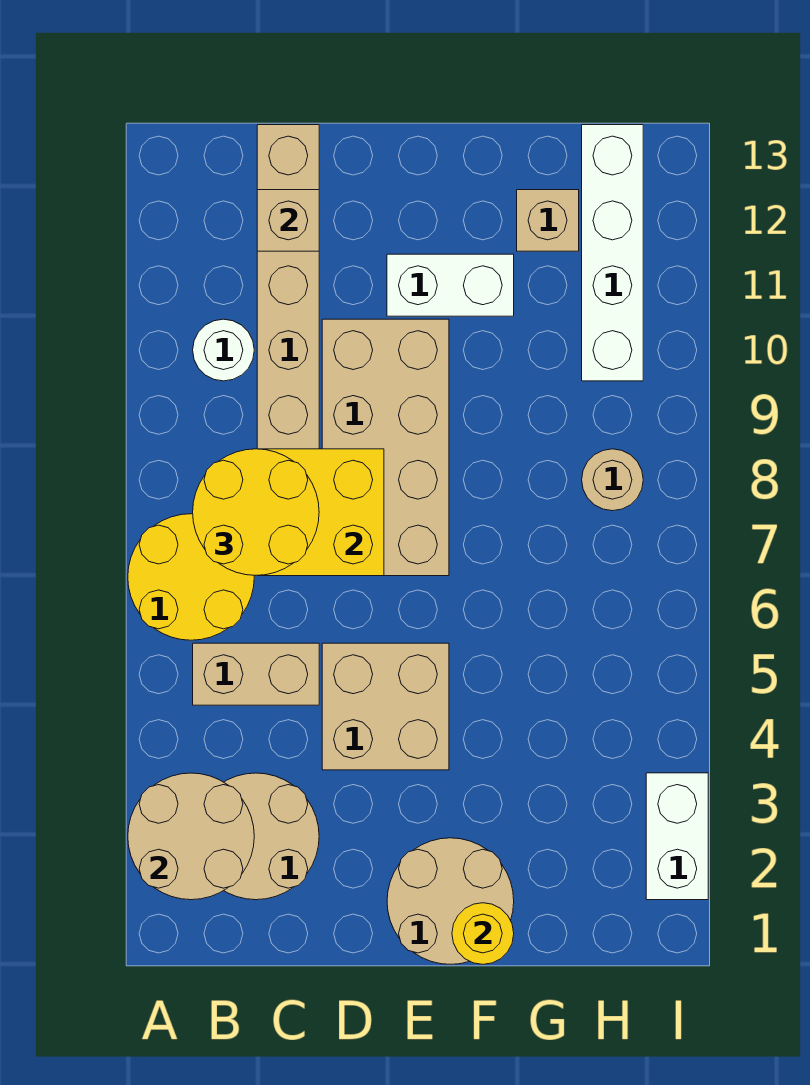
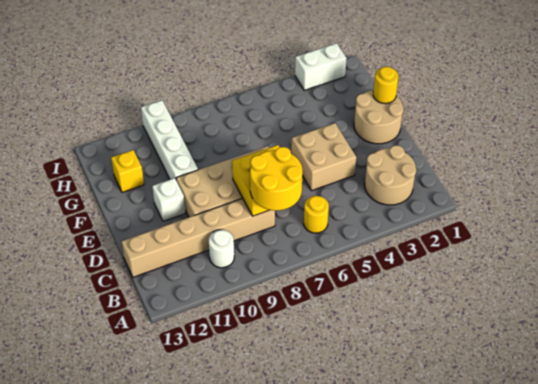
tan round brick A2:B3 level 2 -> none
yellow round brick A6:B7 level 1 -> yellow round brick B6 level 1
tan brick B5:C5 level 1 -> none
tan brick C12 level 2 -> none
white brick E11:F11 level 1 -> white brick E11 level 1
tan brick G12 level 1 -> yellow brick G12 level 1
tan round brick H8 level 1 -> none
white brick H10:H13 level 1 -> white brick F10:I10 level 1

